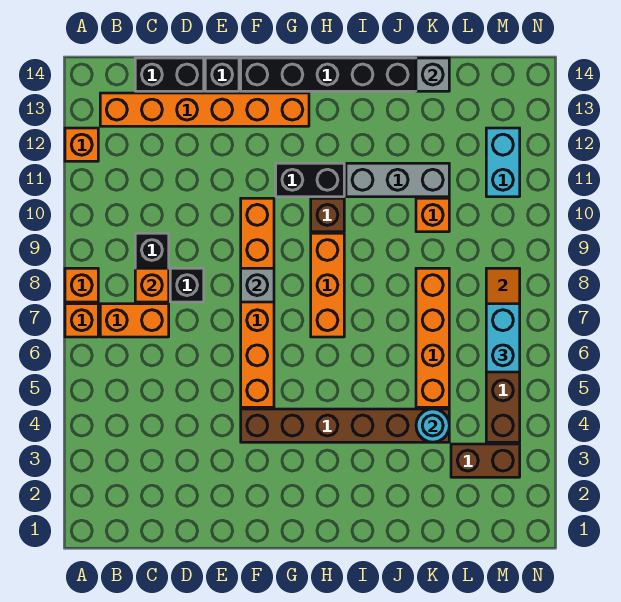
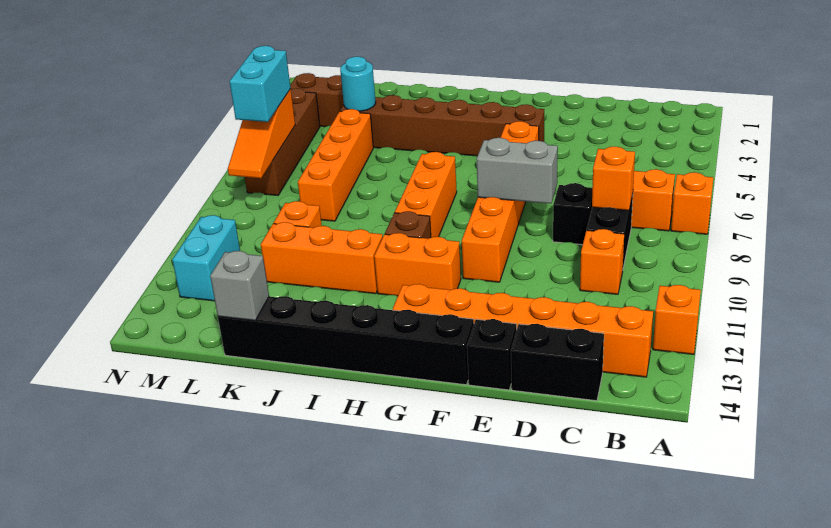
orange brick A8 level 1 -> orange brick C10 level 1
grey brick F8 level 2 -> grey brick E8:F8 level 2
black brick G11:H11 level 1 -> orange brick G11:H11 level 1
grey brick I11:K11 level 1 -> orange brick I11:K11 level 1

